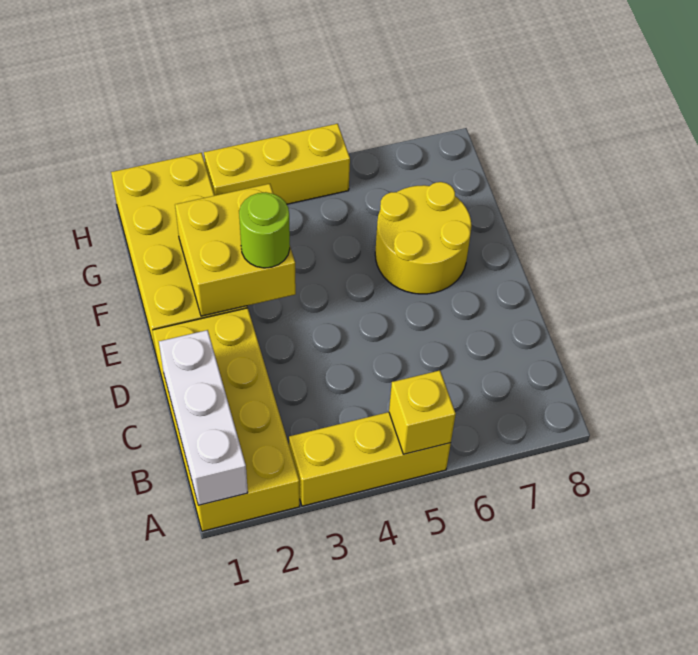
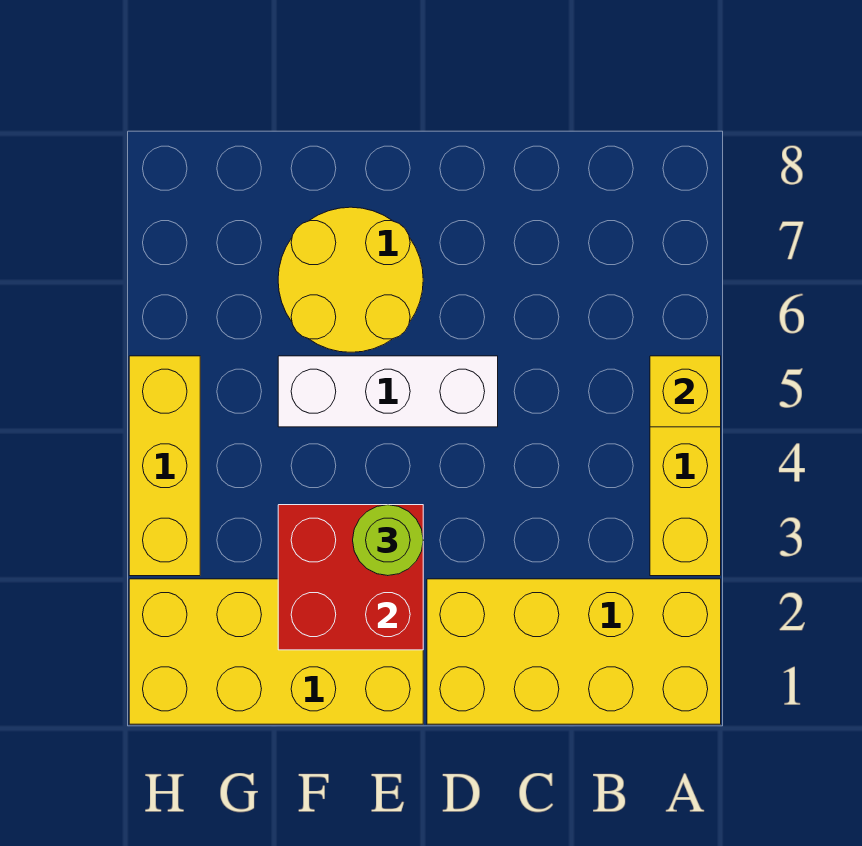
white brick A1:C1 level 2 -> white brick D5:F5 level 1
yellow brick E2:F3 level 2 -> red brick E2:F3 level 2

